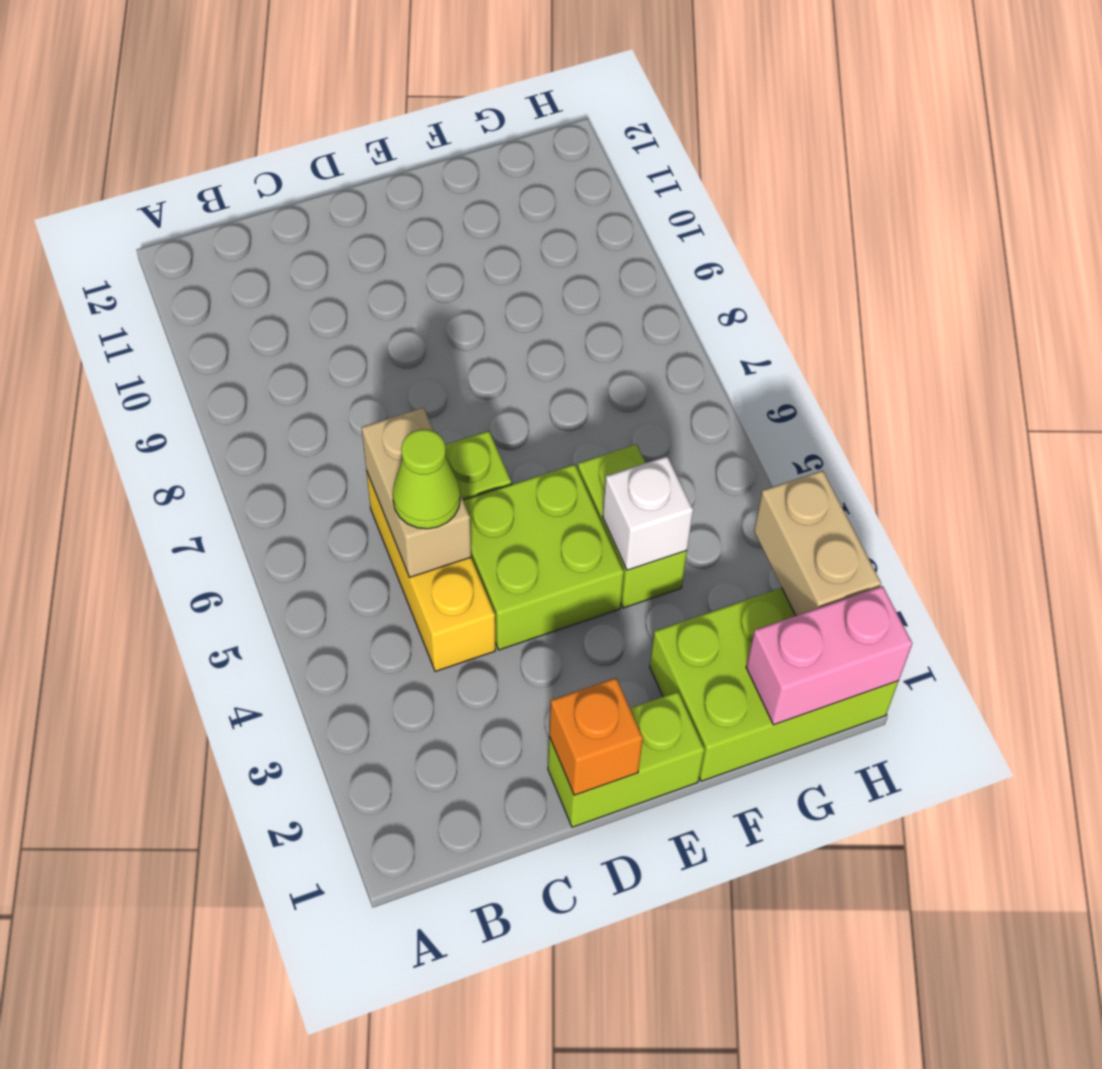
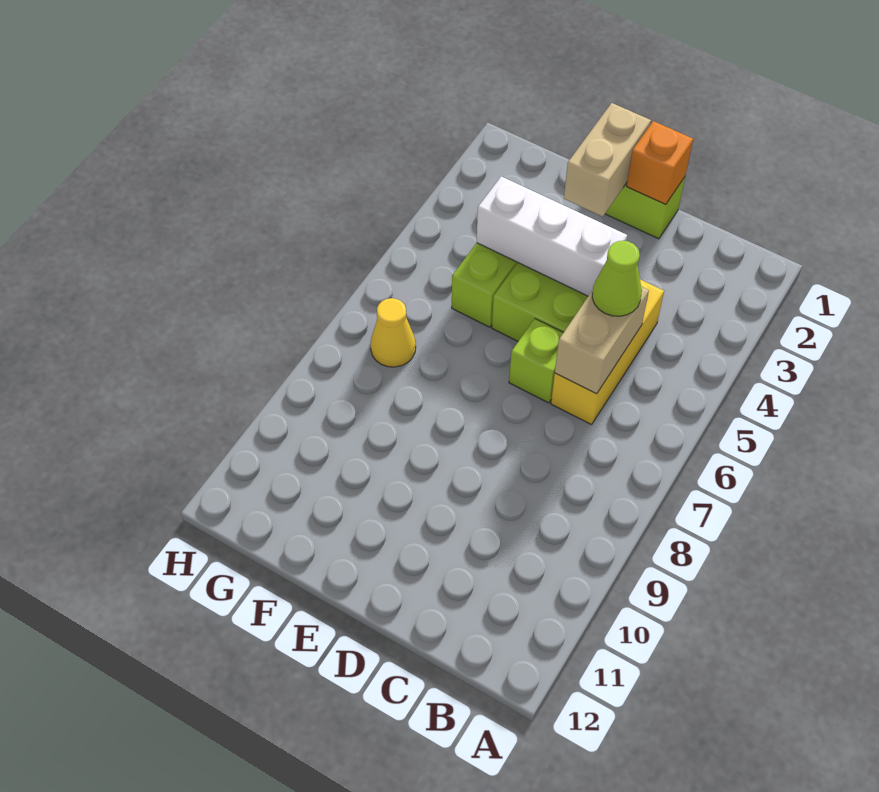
lime brick F1:H2 level 1 -> none
white brick F4 level 2 -> white brick D4:F4 level 2
pink brick G1:H1 level 2 -> none
none -> yellow cone G7 level 1
tan brick H2:H3 level 2 -> tan brick E1:E2 level 2

